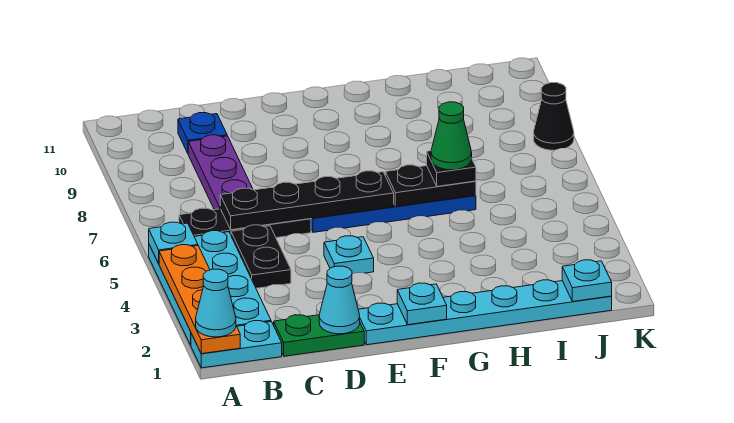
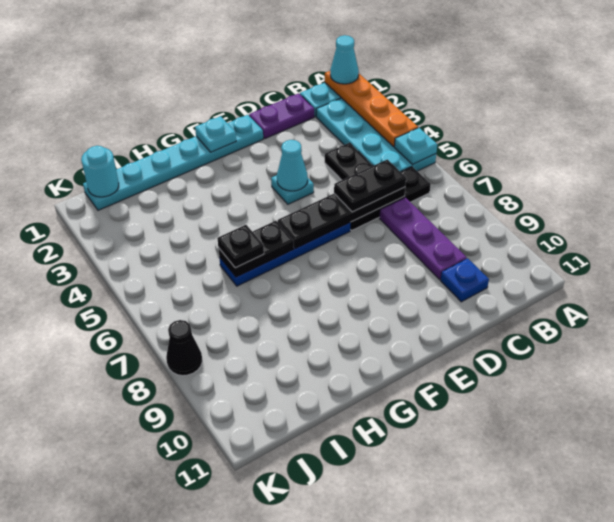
green plate C1:D1 level 1 -> purple plate C1:D1 level 1
none -> black plate C6:D6 level 3
cyan cone D1 level 2 -> cyan cone E4 level 2
green cone H6 level 4 -> none
cyan plate J1 level 2 -> cyan round brick J1 level 2

